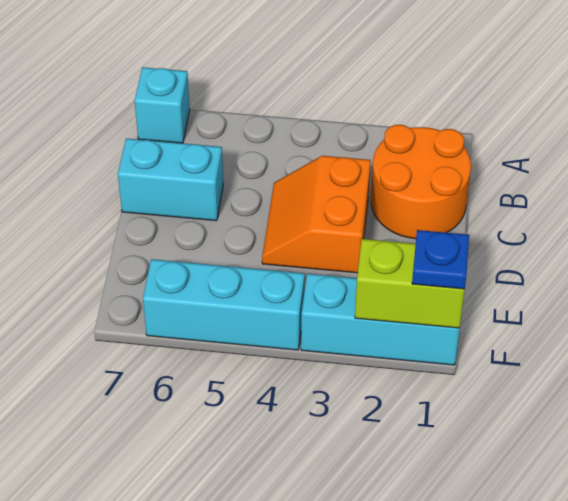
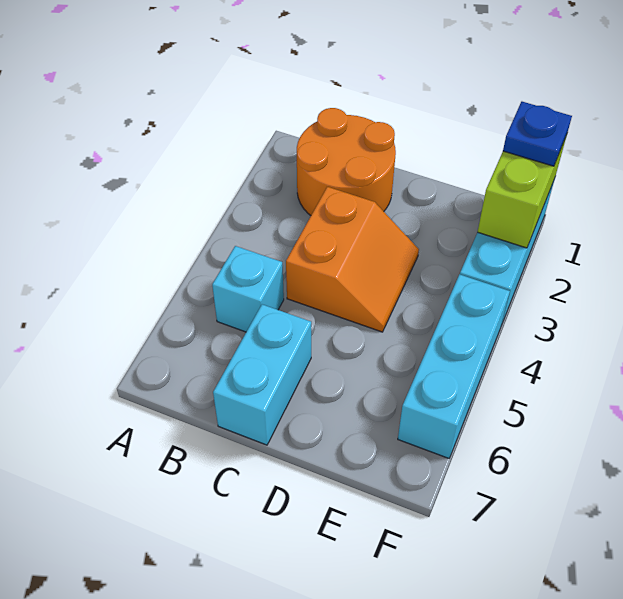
cyan brick A7 level 1 -> cyan brick B5 level 1
orange slope C3:D4 level 1 top 3 -> orange slope C3:D4 level 1 top C

